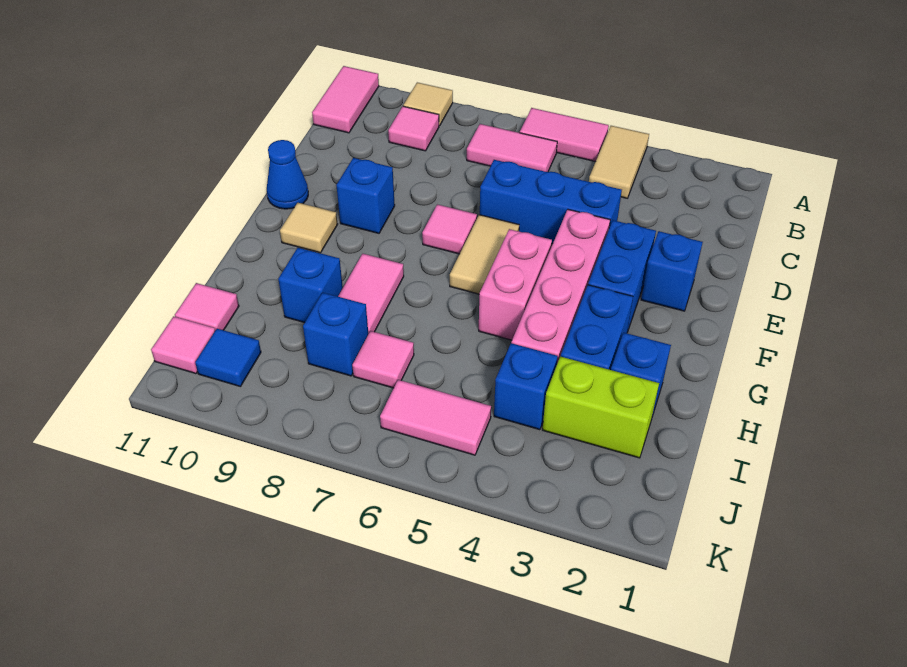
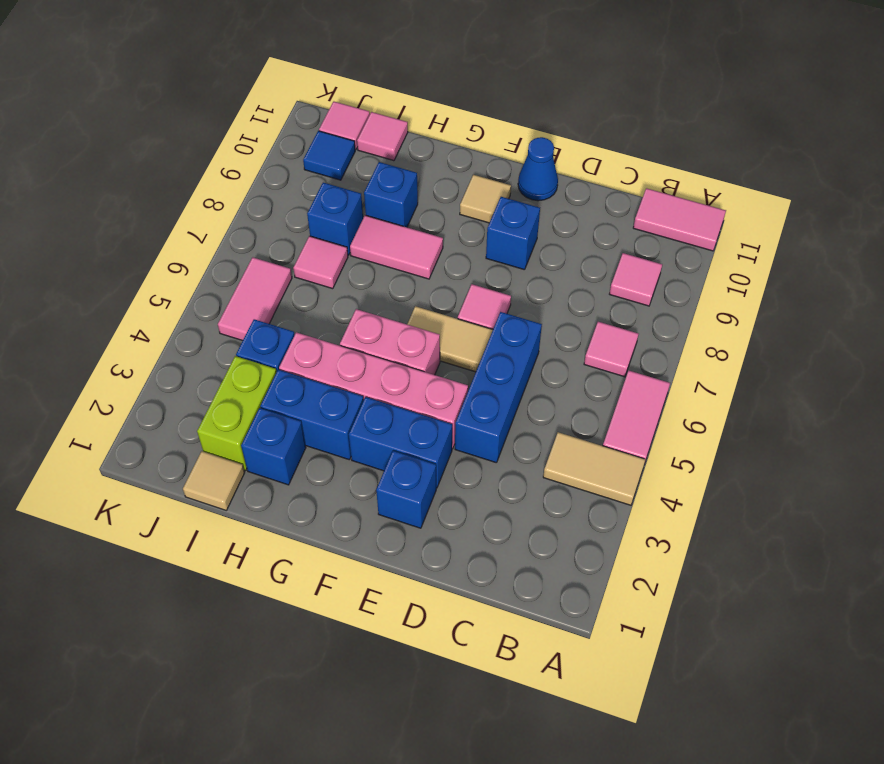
tan tile A9 level 1 -> tan tile I1 level 1
pink tile B6:B7 level 1 -> pink tile B7 level 1

